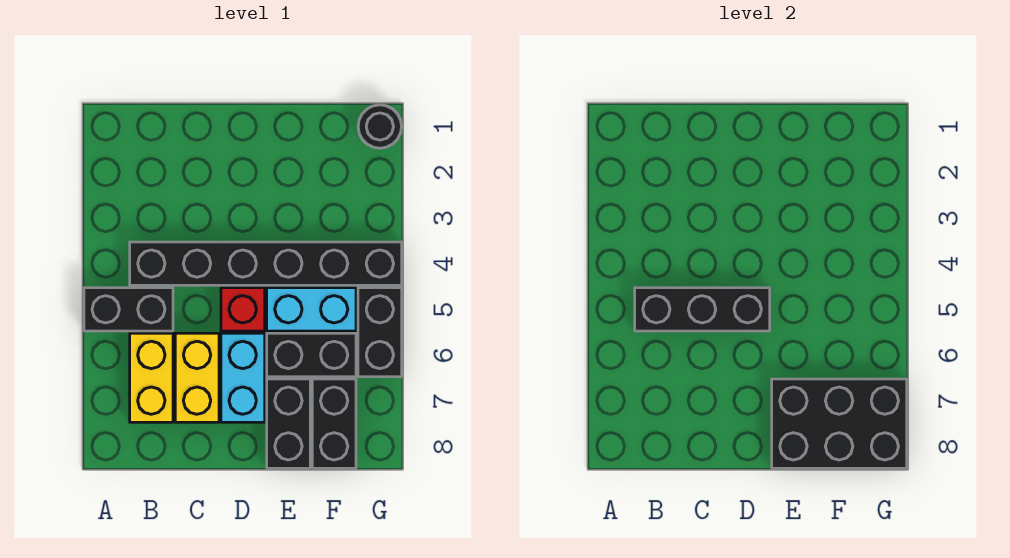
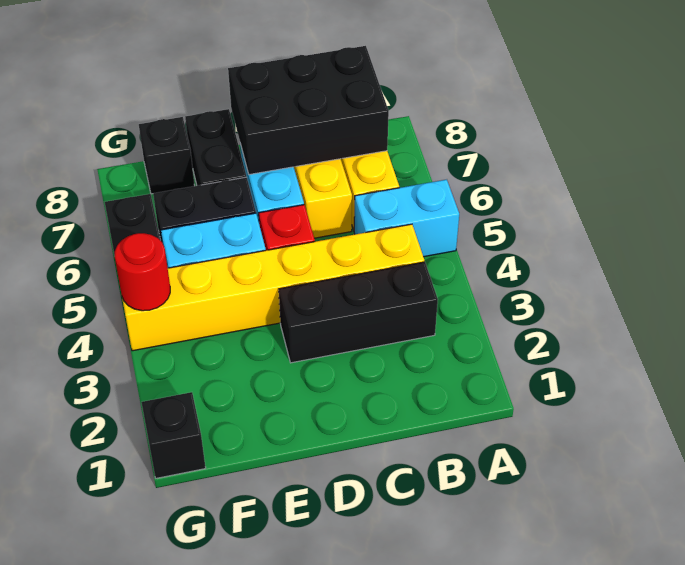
black brick A5:B5 level 1 -> cyan brick A5:B5 level 1
black brick B4:G4 level 1 -> yellow brick B4:G4 level 1
black brick B5:D5 level 2 -> black brick B3:D3 level 1
black brick E7:G8 level 2 -> black brick B7:D8 level 2
black brick F7:F8 level 1 -> black brick F8 level 1
black round brick G1 level 1 -> black brick G1 level 1
none -> red round brick G4 level 2

